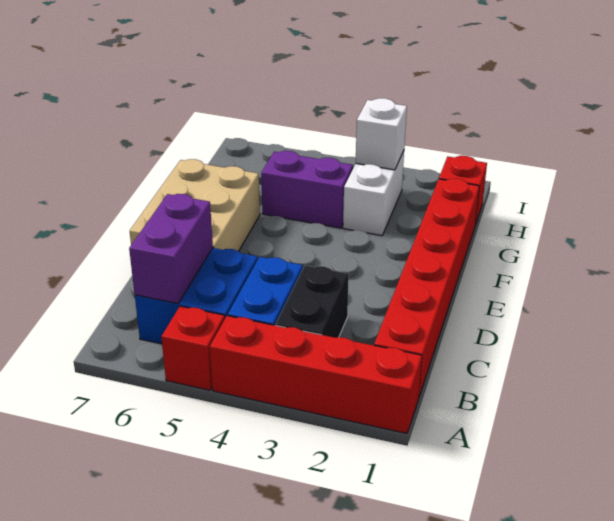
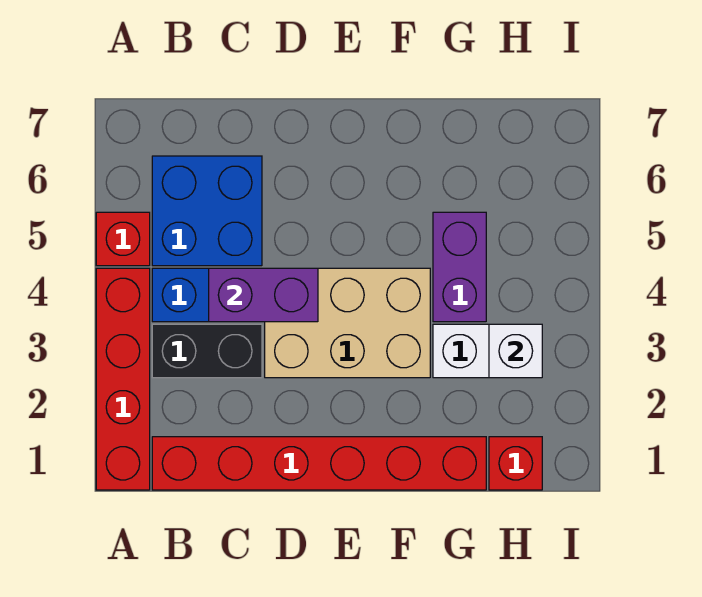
purple brick B6:C6 level 2 -> purple brick C4:D4 level 2
tan brick D6:F7 level 1 -> tan brick D3:F4 level 1

